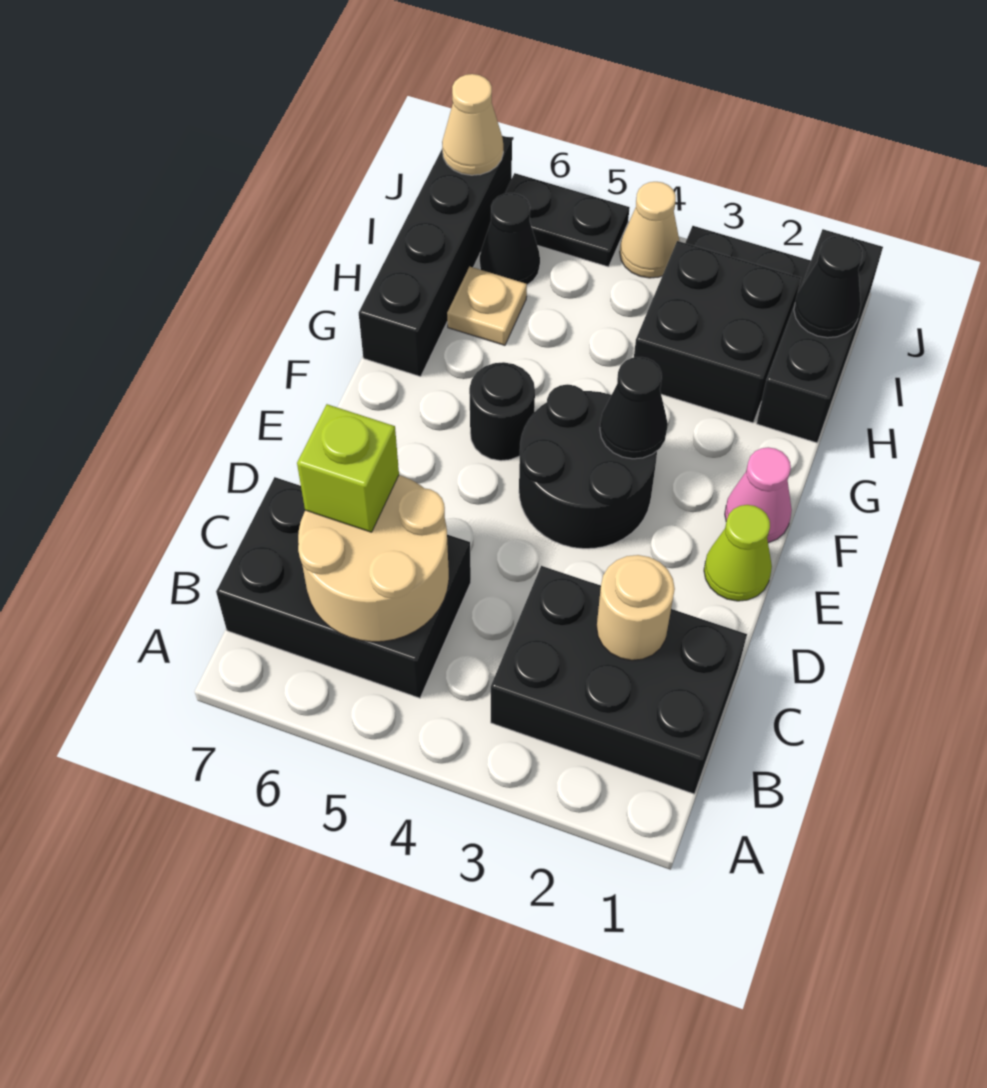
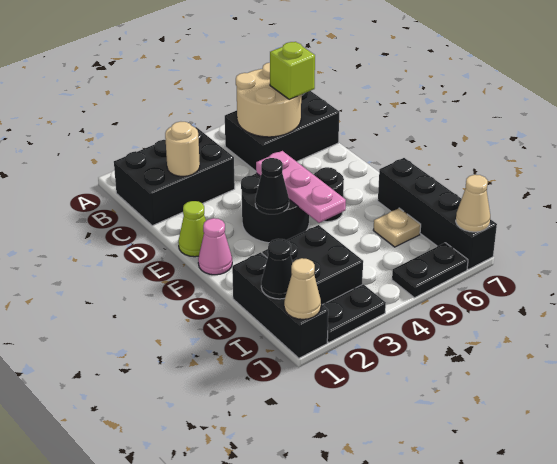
none -> pink plate E4:G4 level 2
black cone I6 level 1 -> none
tan cone J4 level 1 -> tan cone J1 level 2

